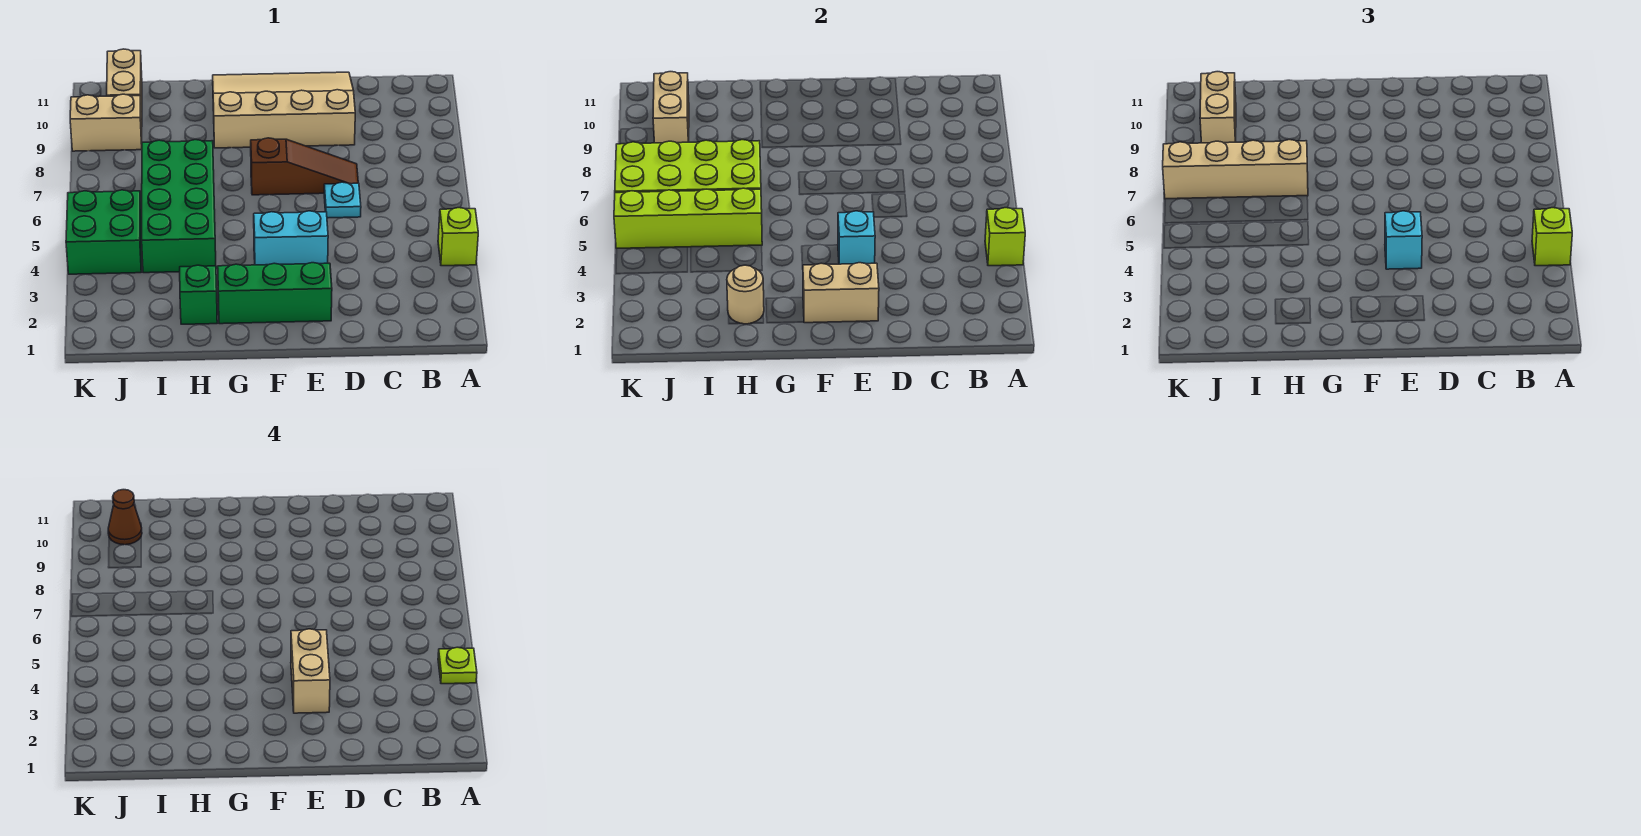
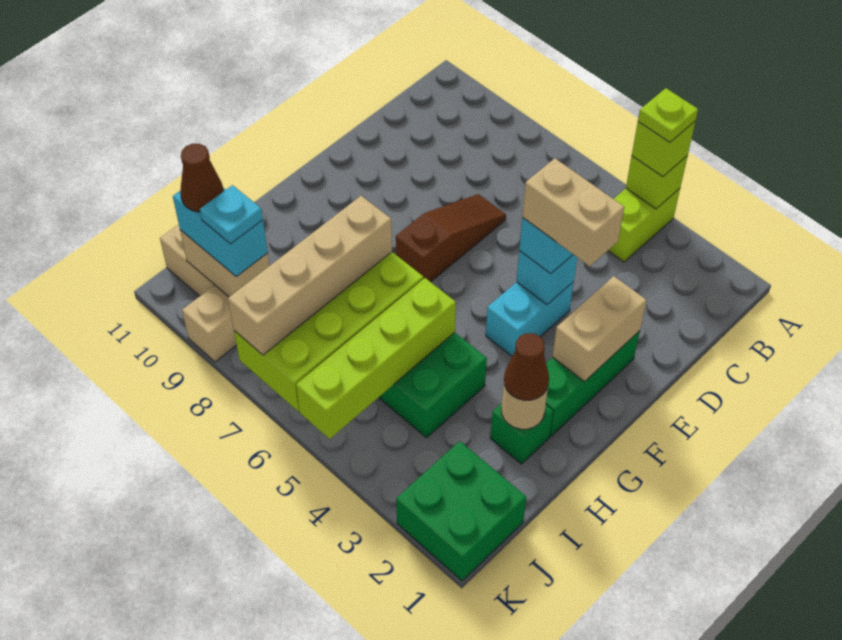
lime brick A4 level 1 -> lime brick A4:B4 level 1
cyan plate D6 level 1 -> cyan plate J9 level 4
tan slope D9:G11 level 1 top 9 -> none
none -> brown cone H2 level 3
green brick J4:K5 level 1 -> green brick J1:K2 level 1
tan brick J9:J10 level 3 -> cyan brick J9:J10 level 3

